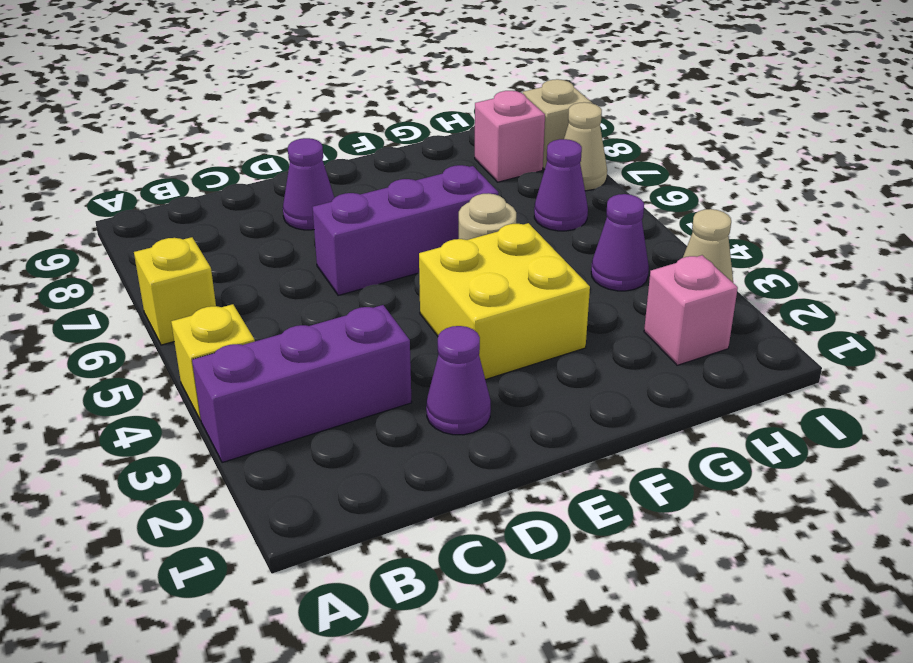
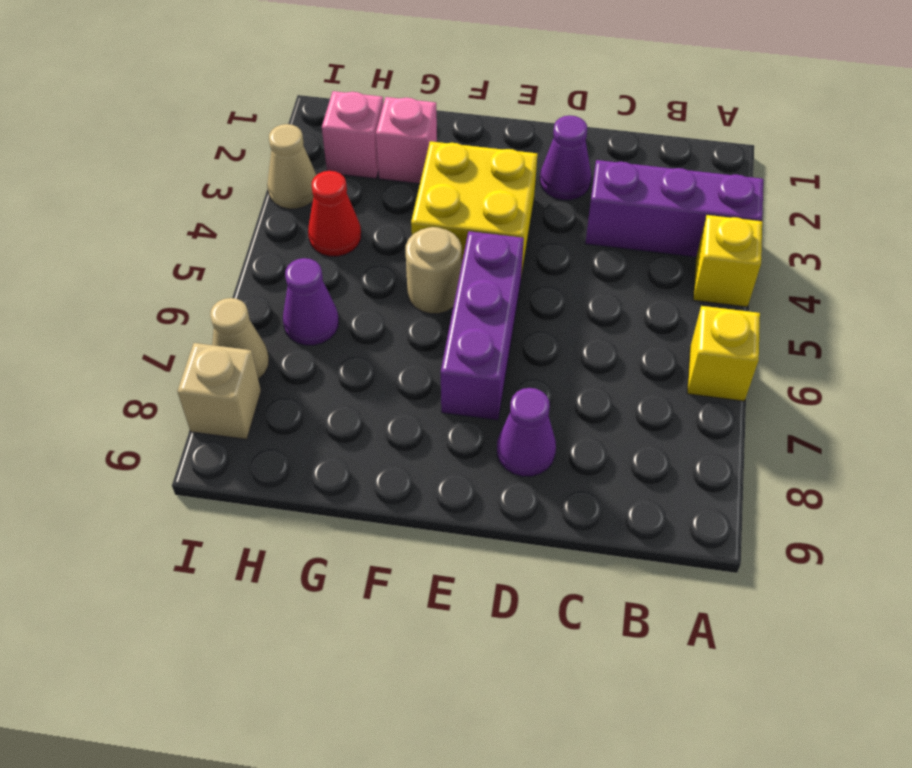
purple brick D6:F6 level 1 -> purple brick E5:E7 level 1
purple cone H4 level 1 -> red cone H4 level 1
pink brick H8 level 1 -> pink brick G2 level 1

